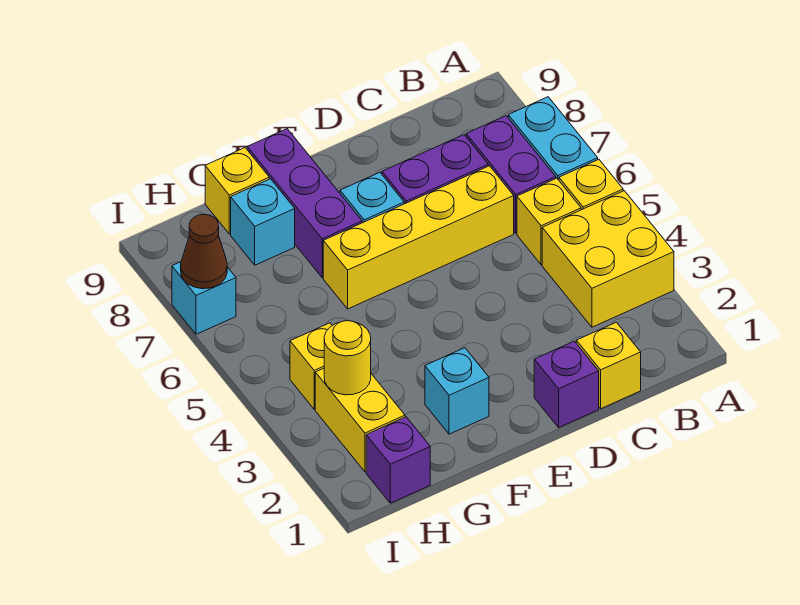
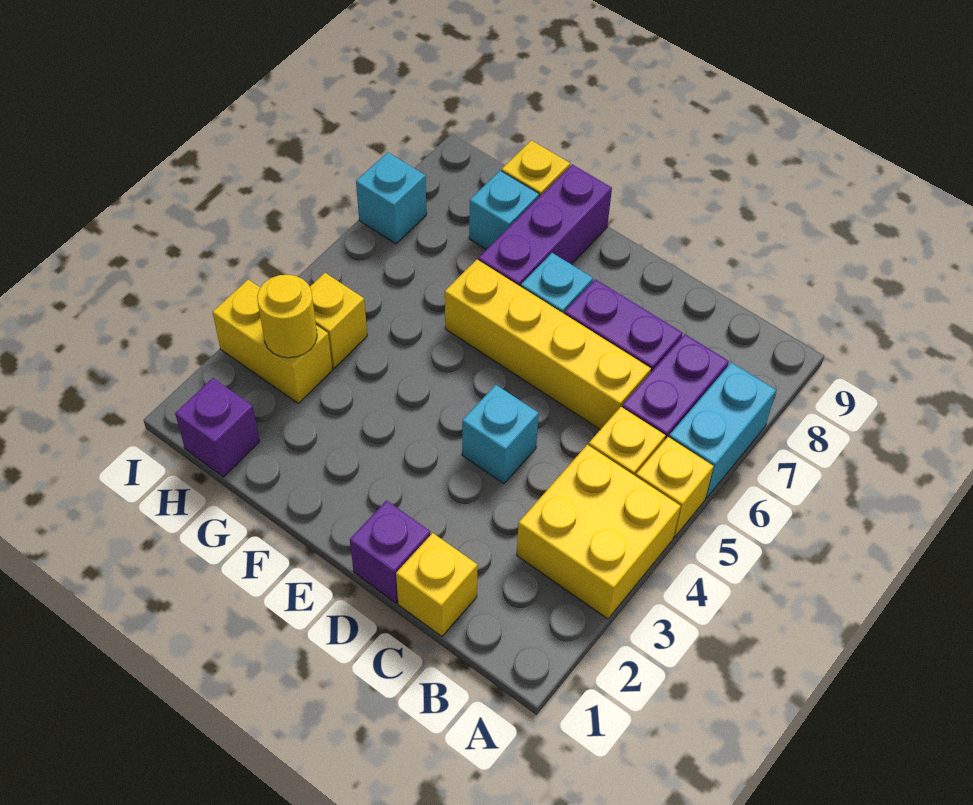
cyan brick F2 level 1 -> cyan brick D4 level 1
yellow brick H2:H3 level 1 -> yellow brick H3:I3 level 1
brown cone I7 level 2 -> none

